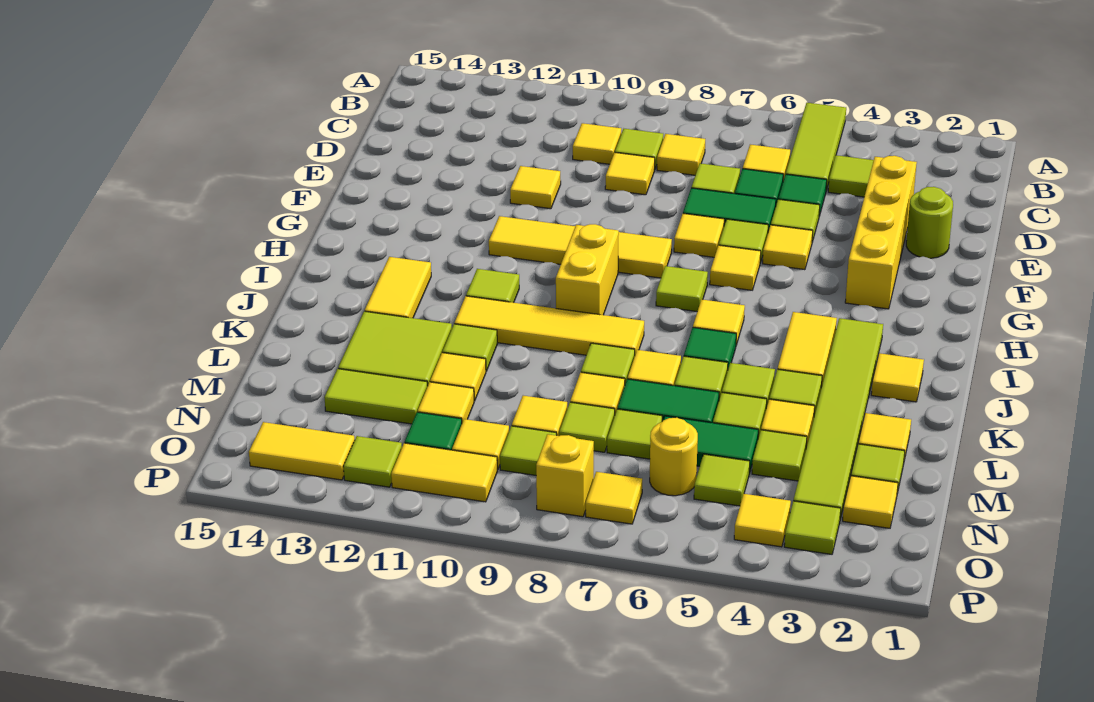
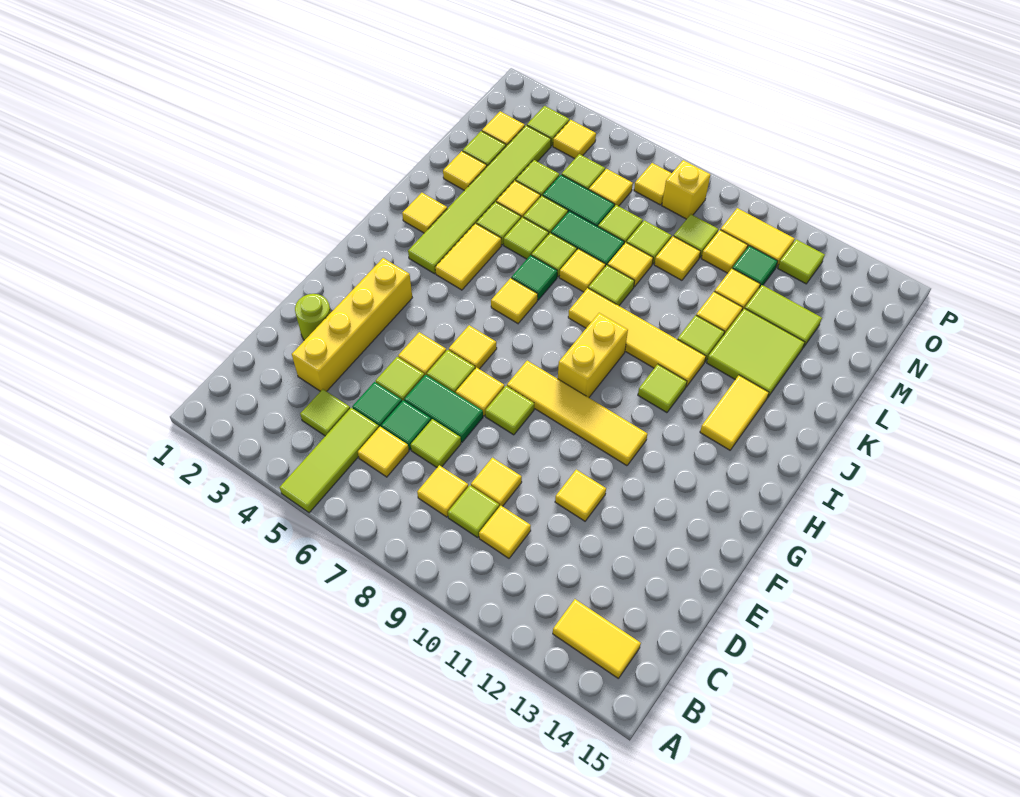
lime tile H7 level 1 -> lime tile F8 level 1
yellow round brick N6 level 1 -> yellow tile N6 level 1
yellow tile O13:O14 level 1 -> yellow tile B13:B14 level 1

